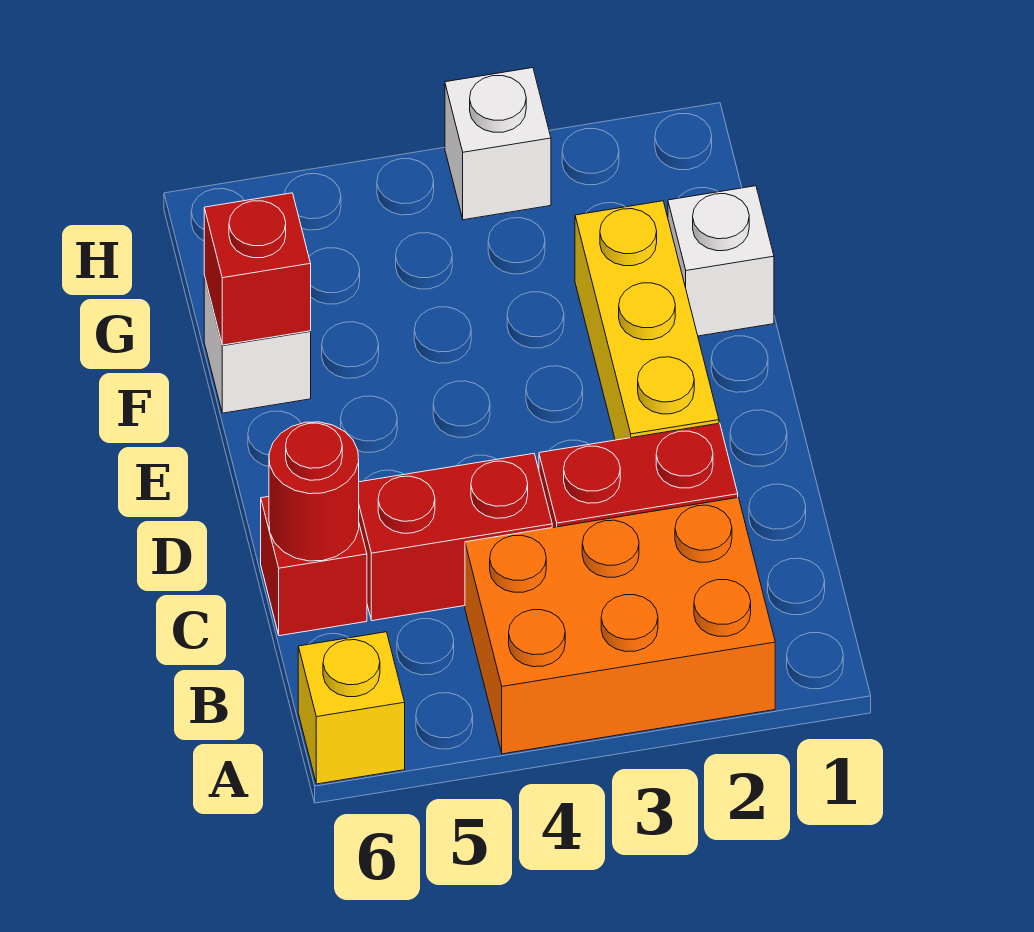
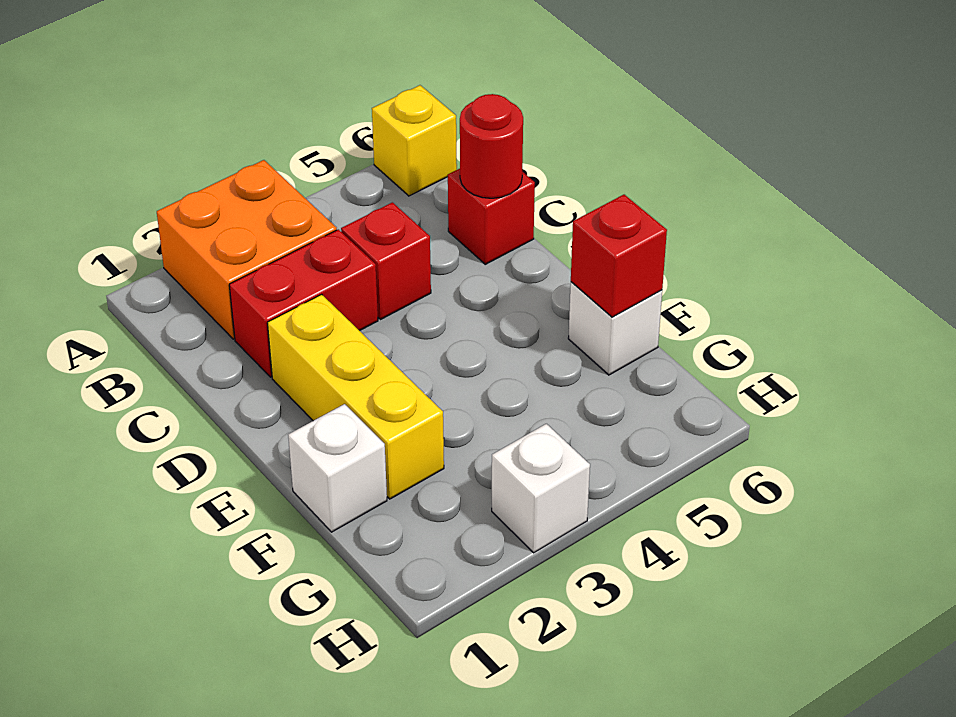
orange brick A2:B4 level 1 -> orange brick A2:B3 level 1
red brick C4:C5 level 1 -> red brick C4 level 1

